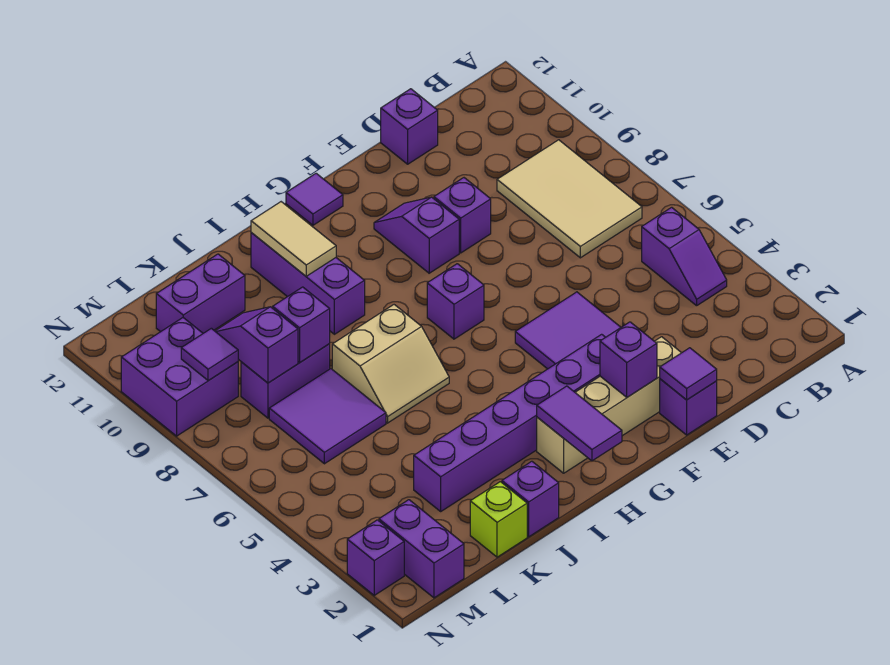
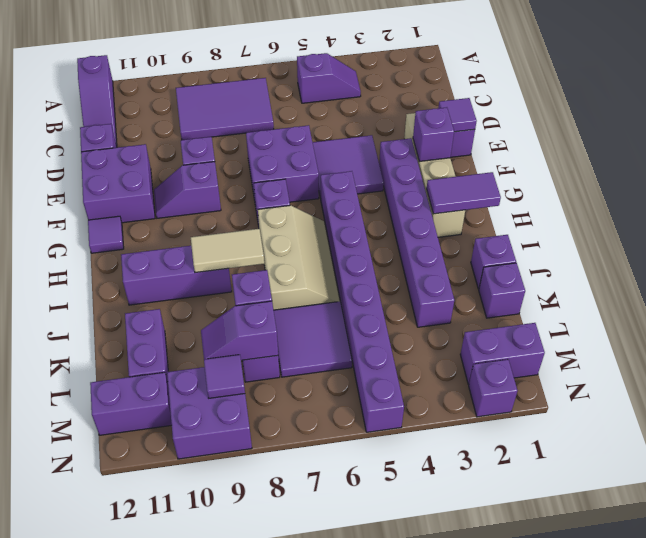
none -> purple slope A12:C12 level 1 top A
tan tile B7:C9 level 1 -> purple tile B7:C9 level 1
none -> purple brick E6:F7 level 1
none -> purple brick E11:F12 level 1
none -> purple brick G5:N5 level 1
tan slope I6:J7 level 1 top 7 -> tan slope H6:J7 level 1 top 7
tan tile I10:I11 level 2 -> tan tile I8:I9 level 2
lime brick K1 level 1 -> purple brick K1 level 1
none -> purple brick M11:M12 level 1

